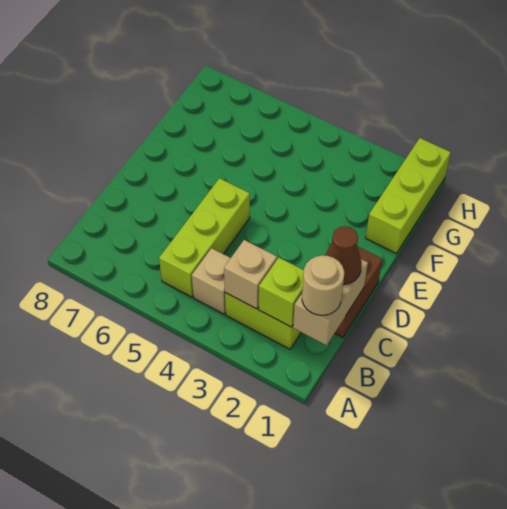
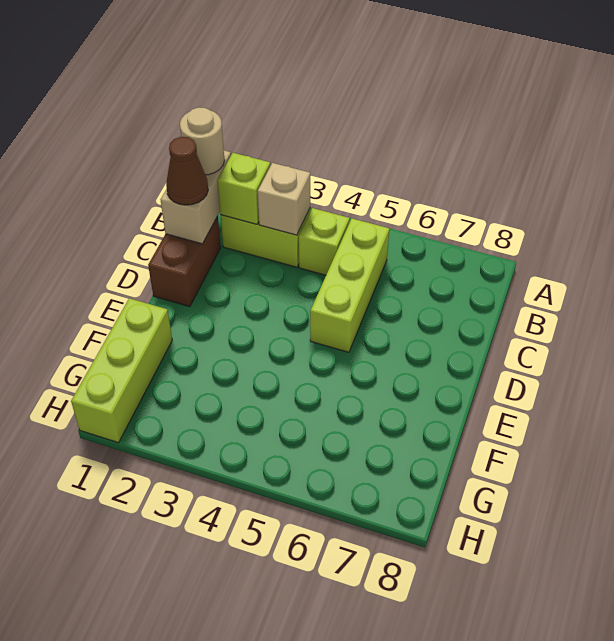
tan brick B4 level 1 -> lime brick B4 level 1

